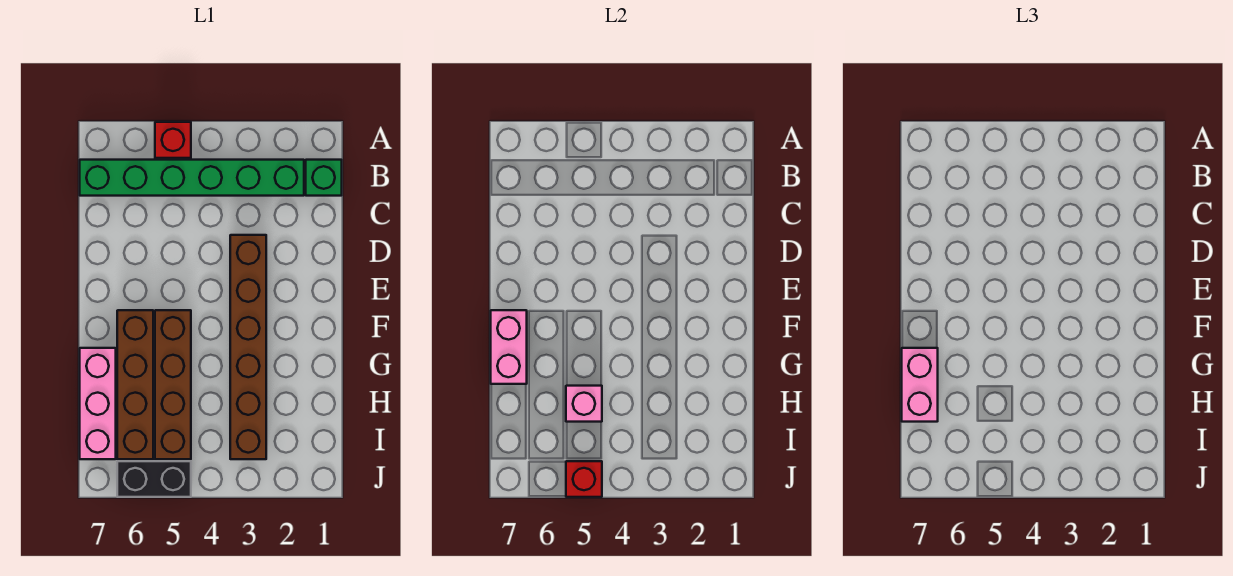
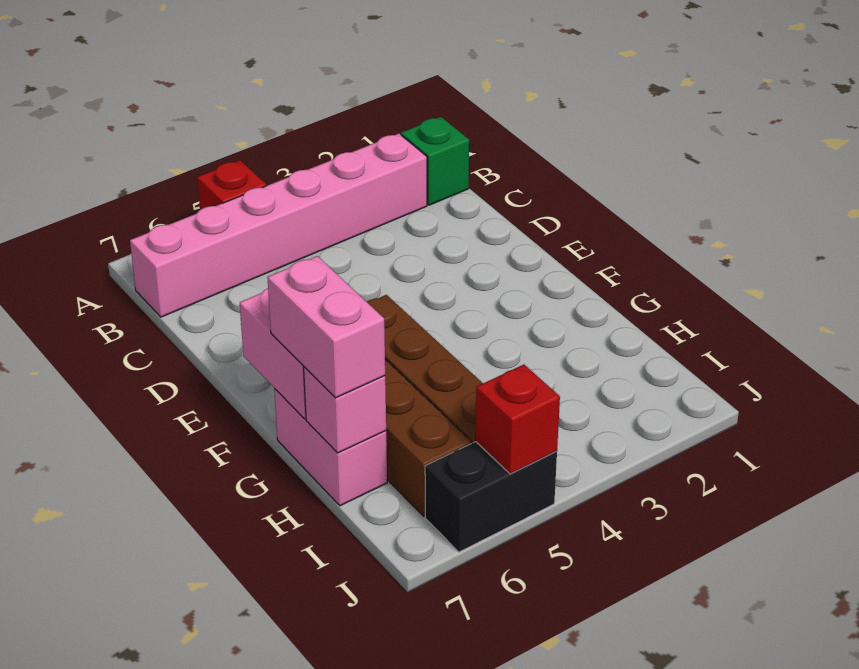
green brick B2:B7 level 1 -> pink brick B2:B7 level 1
brown brick D3:I3 level 1 -> none
pink brick G7:I7 level 1 -> pink brick G7:H7 level 1
pink brick H5 level 2 -> pink brick H7 level 2

